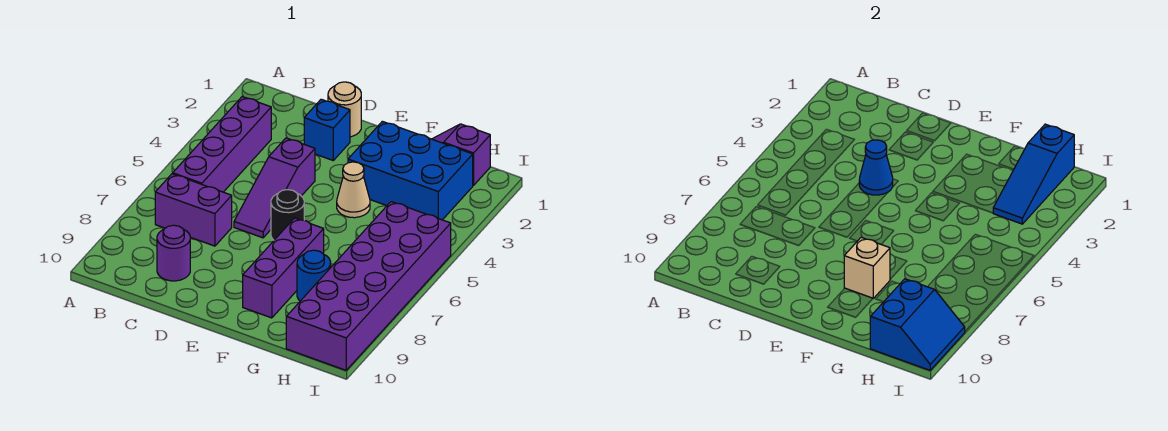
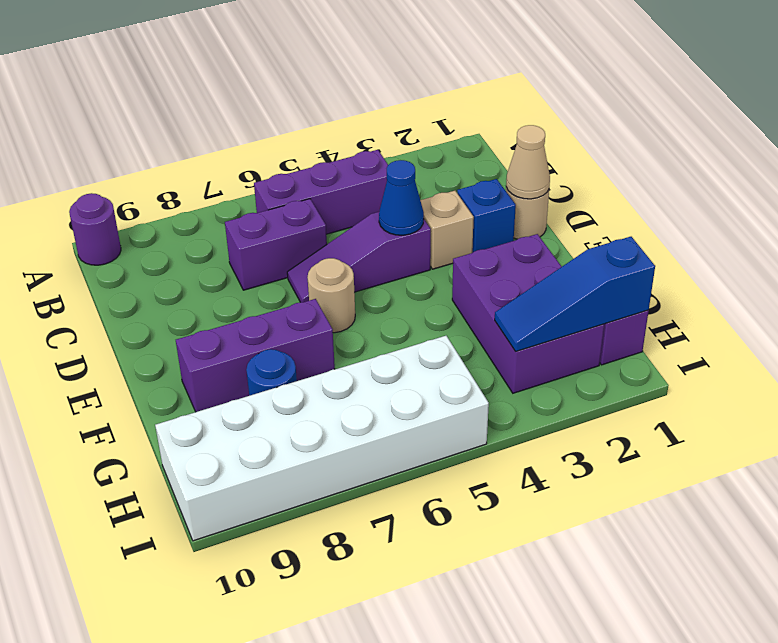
purple brick B3:B6 level 1 -> purple brick B4:B6 level 1
purple brick B7:C7 level 1 -> purple brick C6:C7 level 1
purple round brick C9 level 1 -> purple round brick A10 level 1
black round brick E6 level 1 -> tan round brick E6 level 1
blue brick F2:H3 level 1 -> purple brick F2:H3 level 1
tan cone F4 level 1 -> tan cone D1 level 2
tan brick F8 level 2 -> tan brick D3 level 1
purple brick H5:I10 level 1 -> white brick H5:I10 level 1
blue slope H9:I10 level 2 top H -> none

